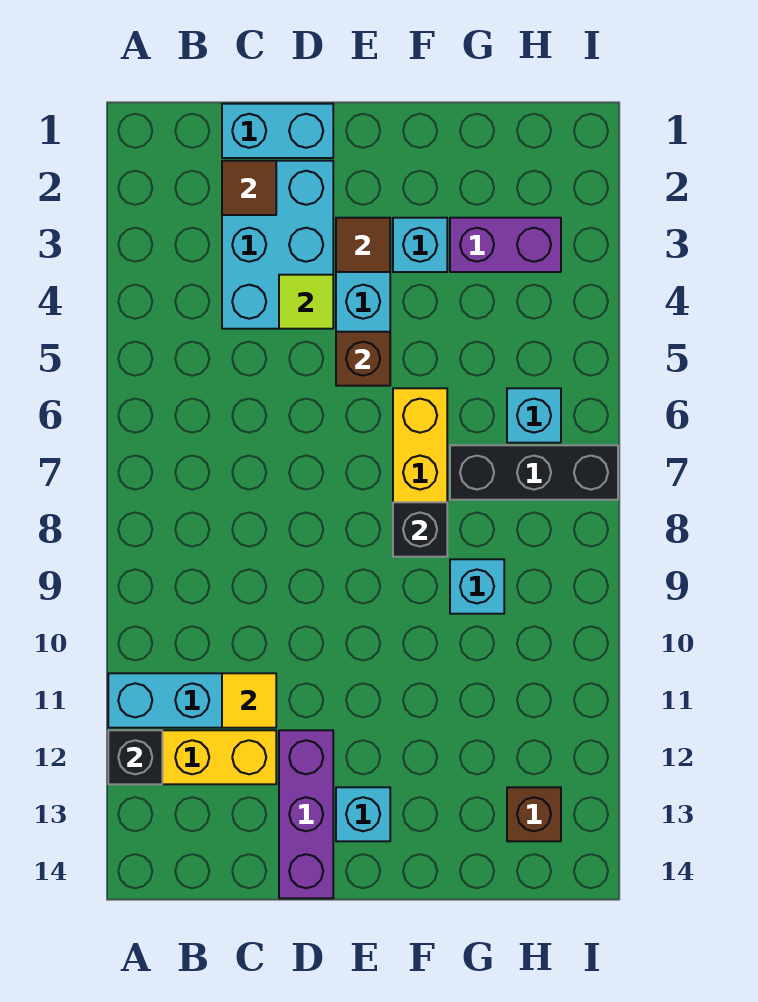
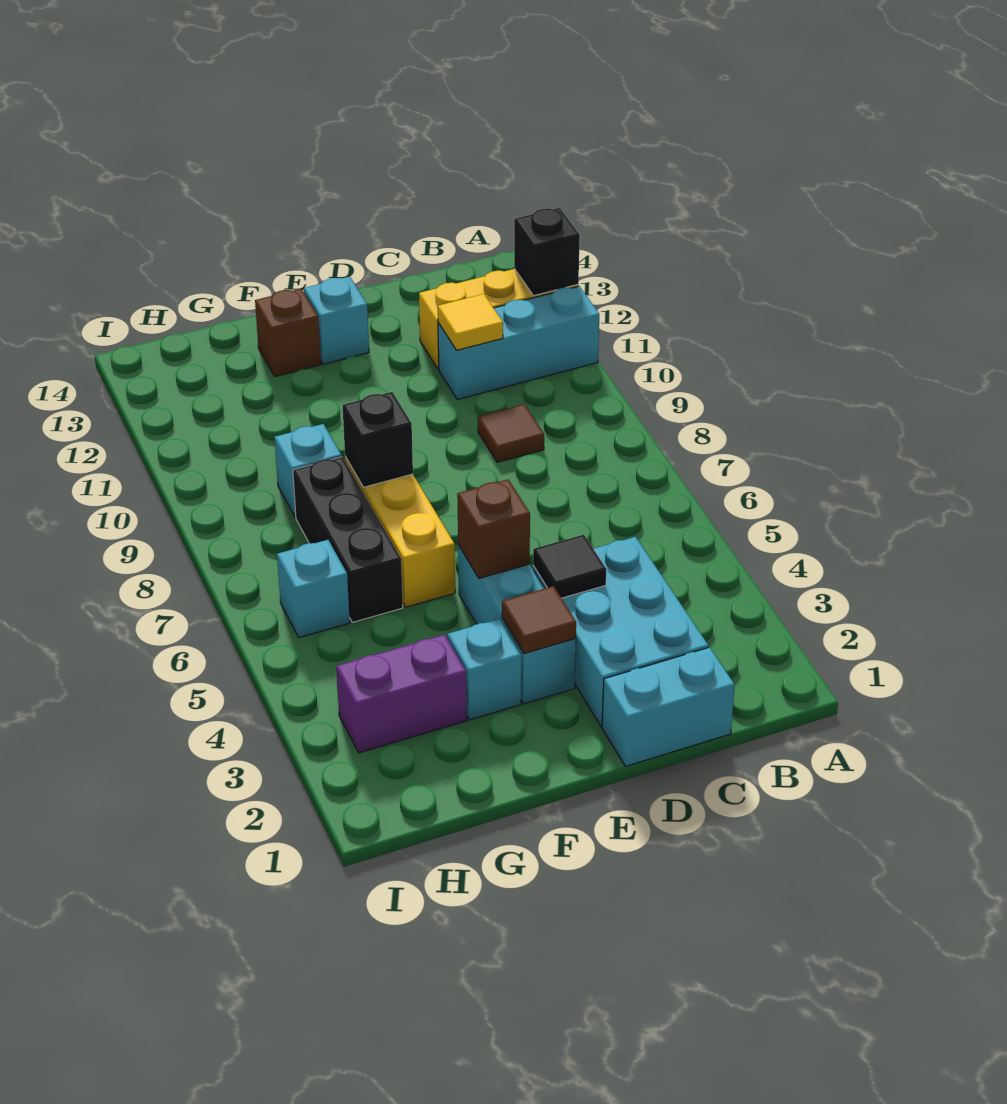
brown tile C2 level 2 -> brown tile C9 level 1
lime tile D4 level 2 -> black tile D4 level 2
purple brick D12:D14 level 1 -> none
black brick G7:I7 level 1 -> black brick G6:G8 level 1
brown brick H13 level 1 -> brown brick F13 level 1

